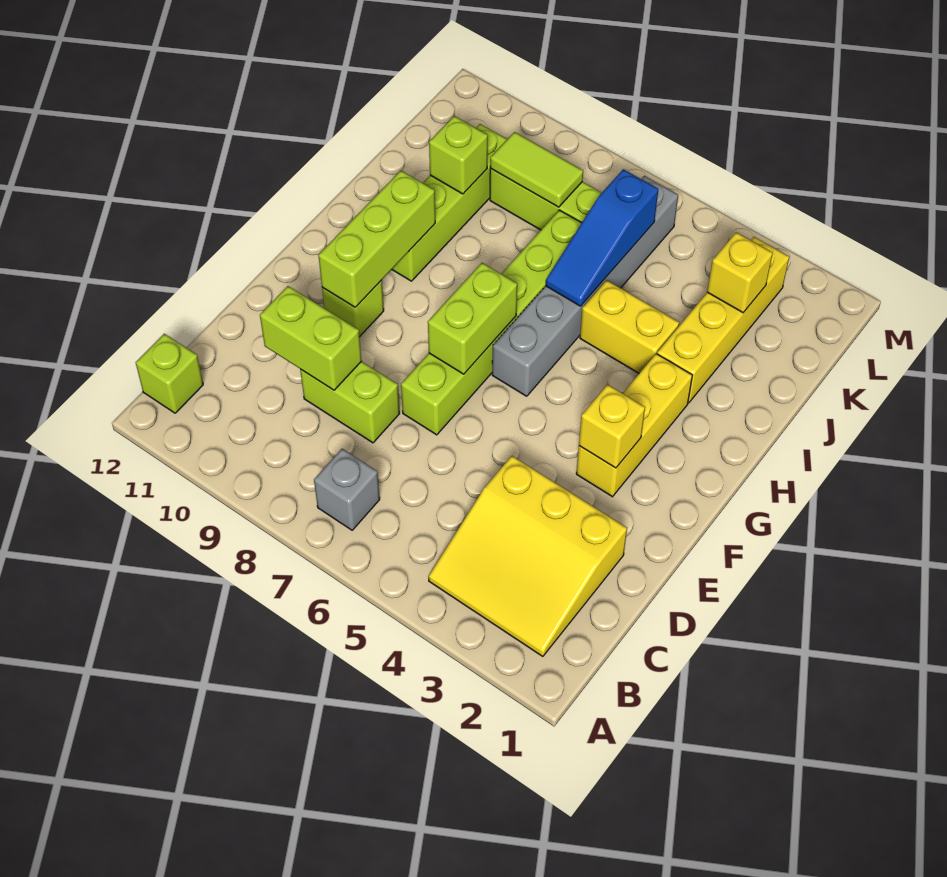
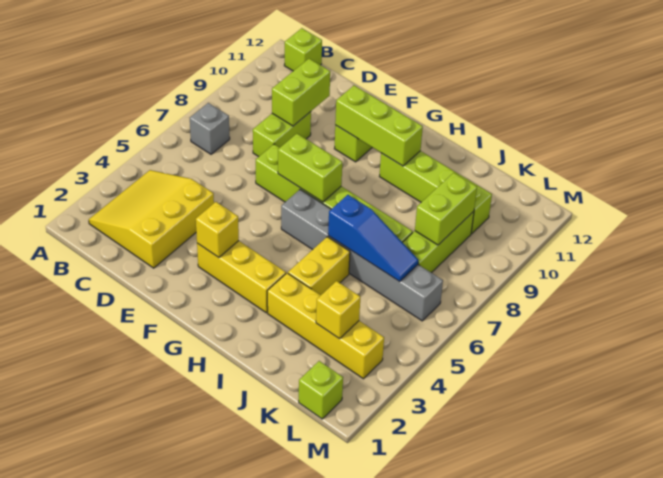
blue slope I6:K6 level 2 top K -> blue slope I6:K6 level 2 top I
lime brick J10 level 2 -> lime brick L1 level 1
lime tile K8:K9 level 2 -> lime brick K8:K9 level 2

